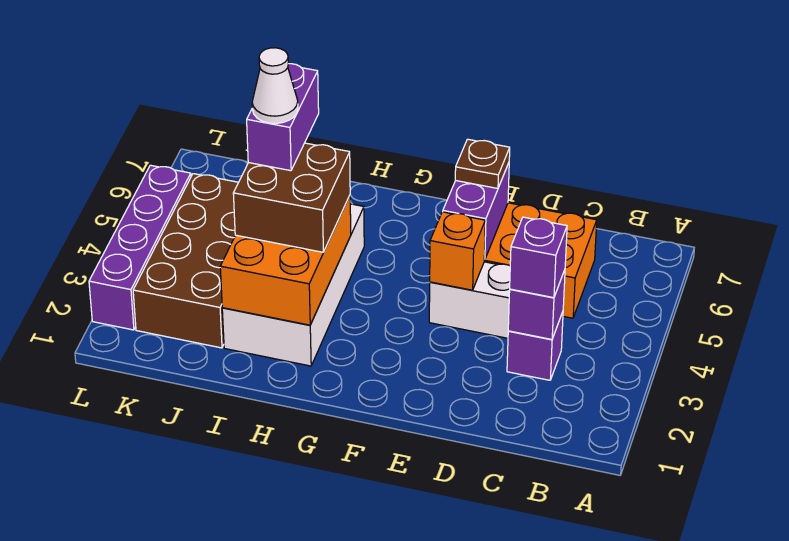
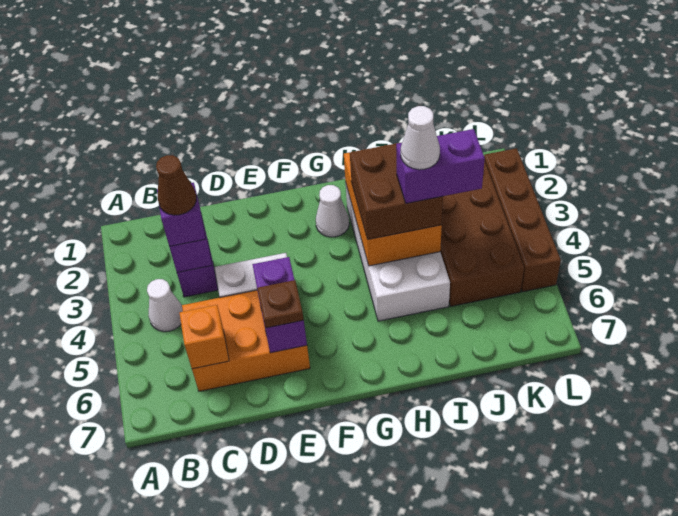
none -> white cone B4 level 1
none -> brown cone C3 level 4
orange brick E4 level 2 -> orange brick C6 level 2
none -> white cone G2 level 1
purple brick I4:I5 level 4 -> purple brick I4:J4 level 4
purple brick L2:L5 level 1 -> brown brick L2:L5 level 1

